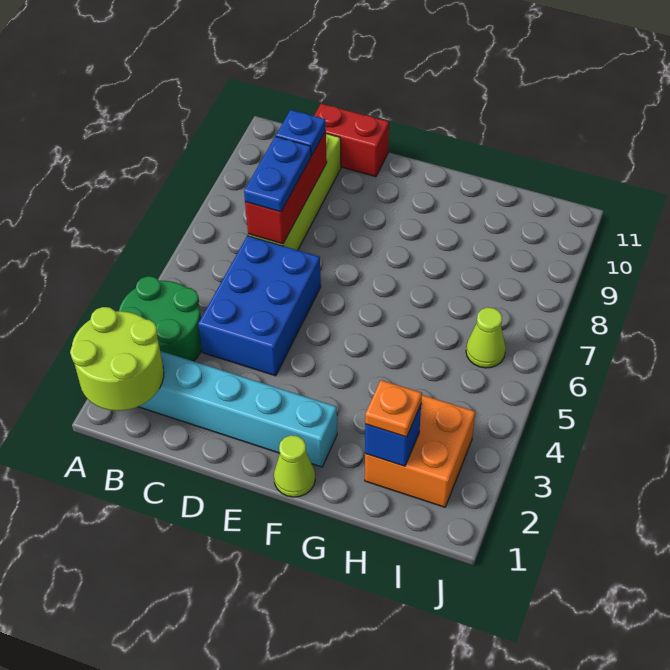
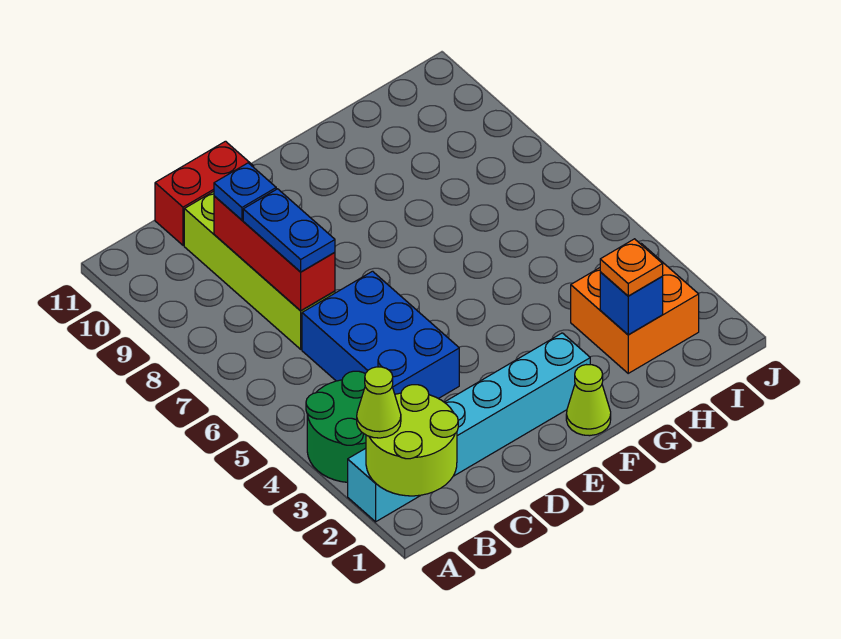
lime cone I6 level 1 -> lime cone A2 level 3

